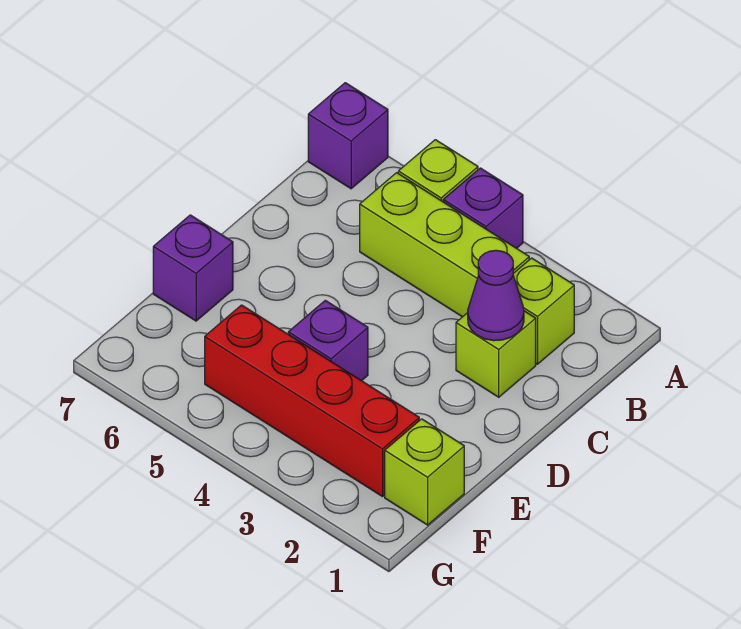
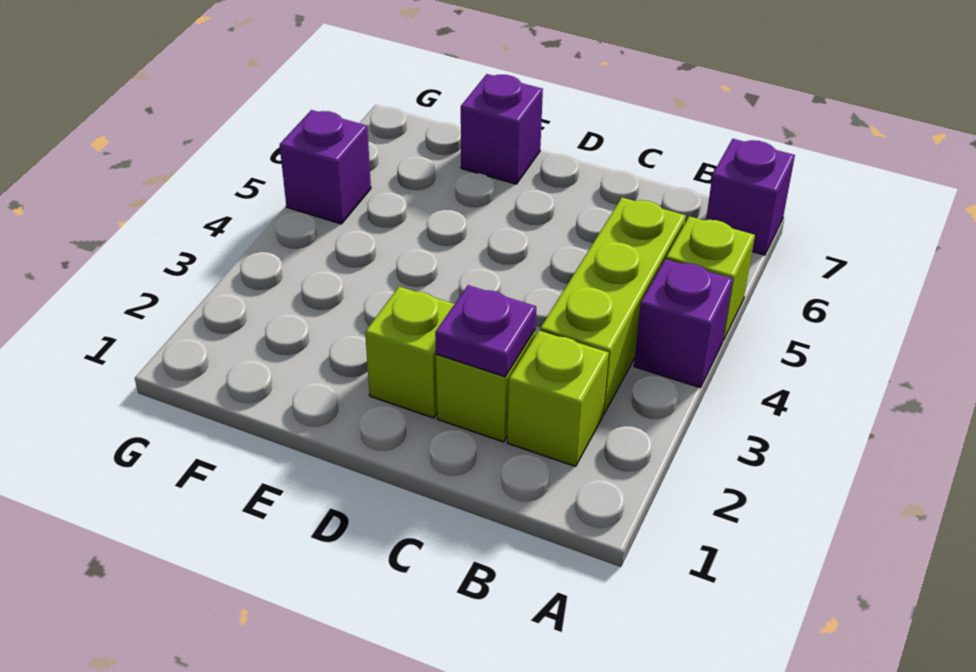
purple cone C2 level 2 -> purple plate C2 level 2
purple brick E4 level 1 -> purple brick G5 level 1
lime brick F1 level 1 -> lime brick D2 level 1
red brick F2:F5 level 1 -> none

